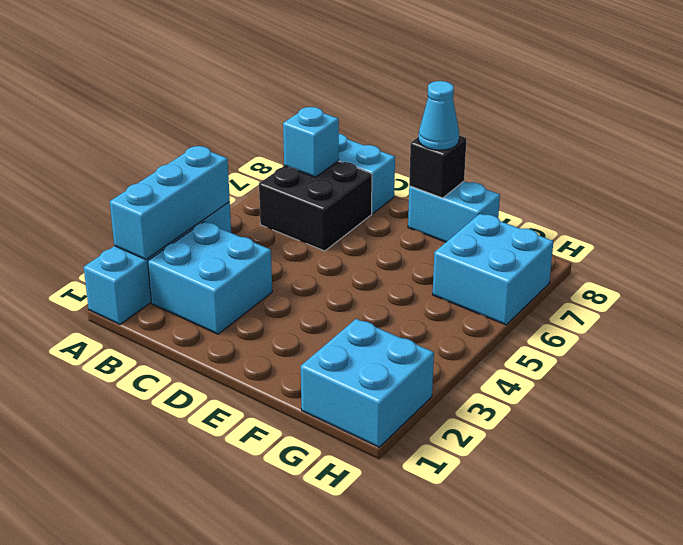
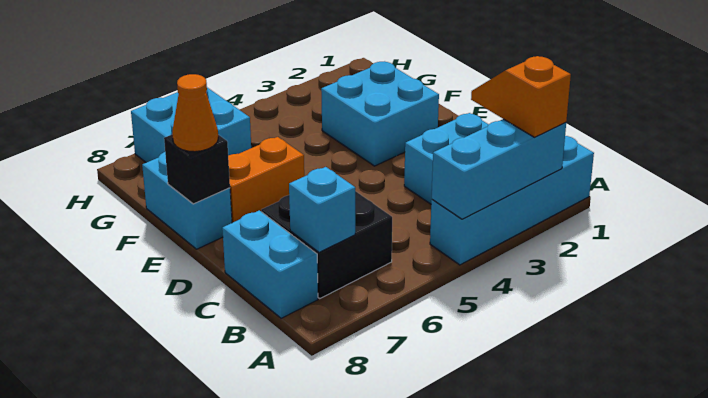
none -> orange slope A2:B2 level 3 top A
none -> orange brick E6:E7 level 1
cyan cone E8 level 3 -> orange cone E8 level 3
cyan brick G1:H2 level 1 -> cyan brick E2:F3 level 1

